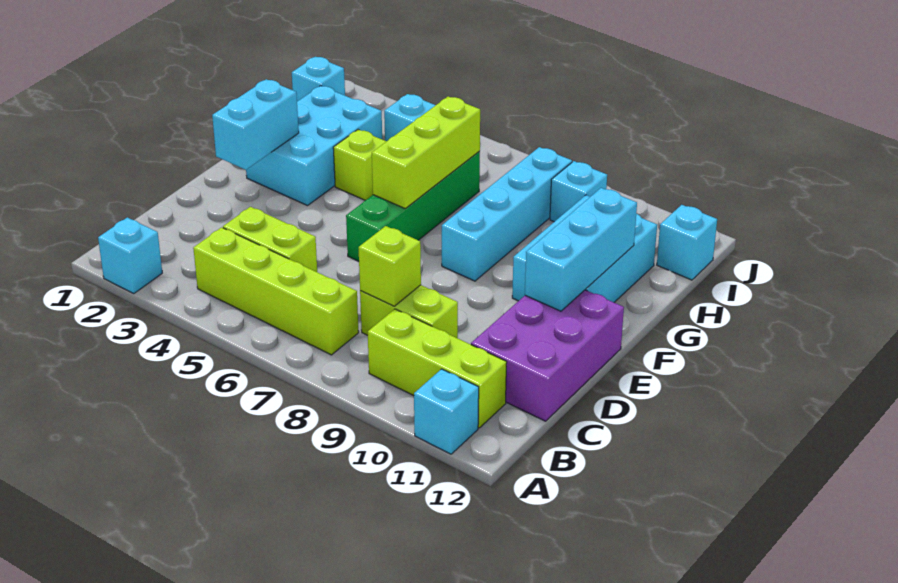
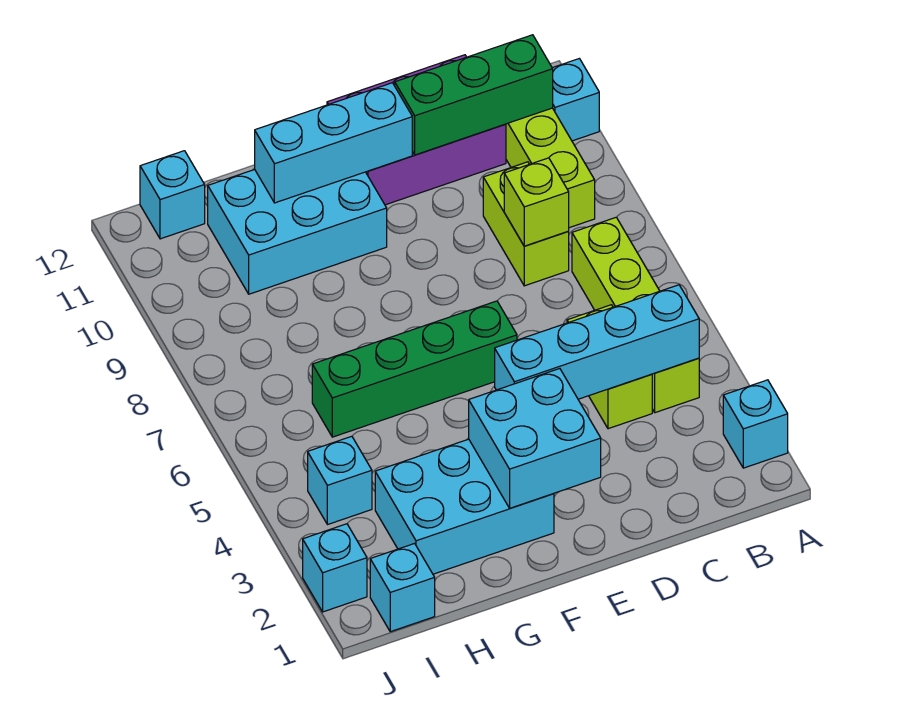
none -> green brick B11:D11 level 2
cyan brick E2:F2 level 2 -> cyan brick E2:F3 level 2
lime brick F6:H6 level 2 -> none
cyan brick F8:I8 level 1 -> cyan brick B4:E4 level 2
lime brick G4 level 1 -> none
cyan brick I9 level 1 -> cyan brick J2 level 1

